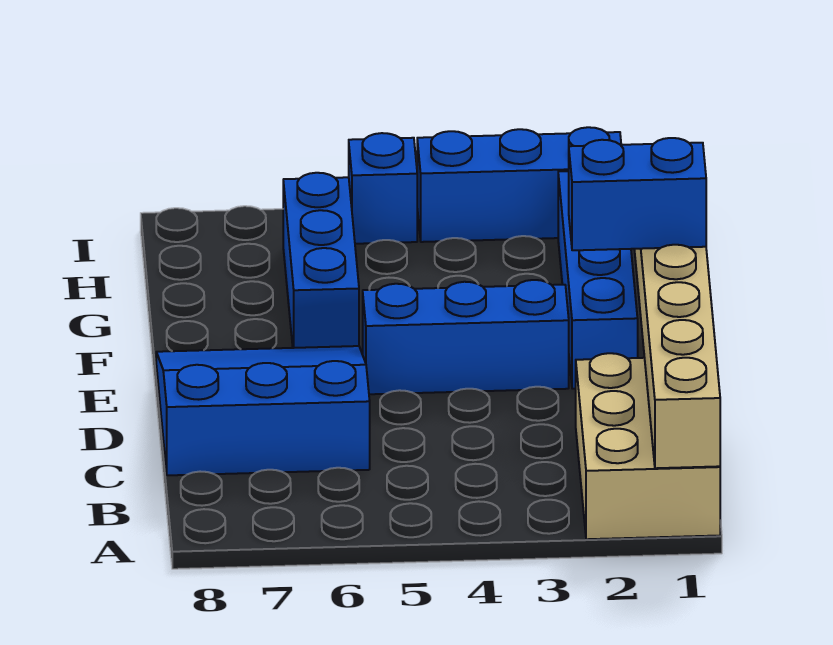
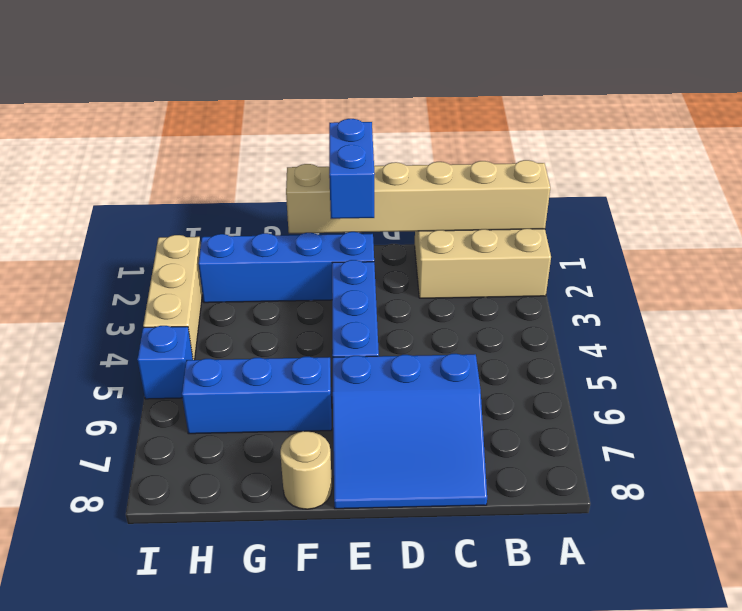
blue slope C6:E8 level 1 top C -> blue slope C6:E8 level 1 top 6
none -> tan round brick F8 level 1
blue brick I2:I4 level 1 -> tan brick I2:I4 level 1

